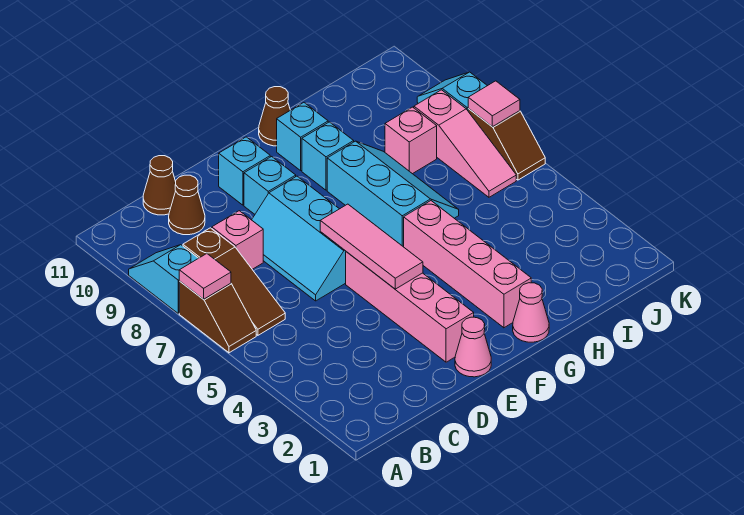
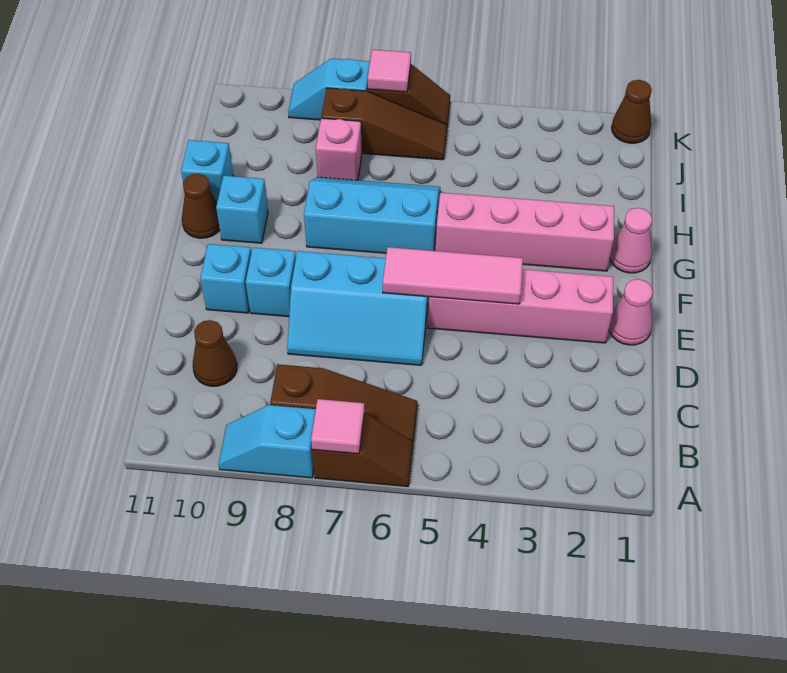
pink brick C8 level 1 -> none
brown cone C11 level 1 -> brown cone K1 level 1
cyan brick G9 level 1 -> cyan brick H11 level 1
pink slope J6:J8 level 1 top 8 -> brown slope J6:J8 level 1 top 8

